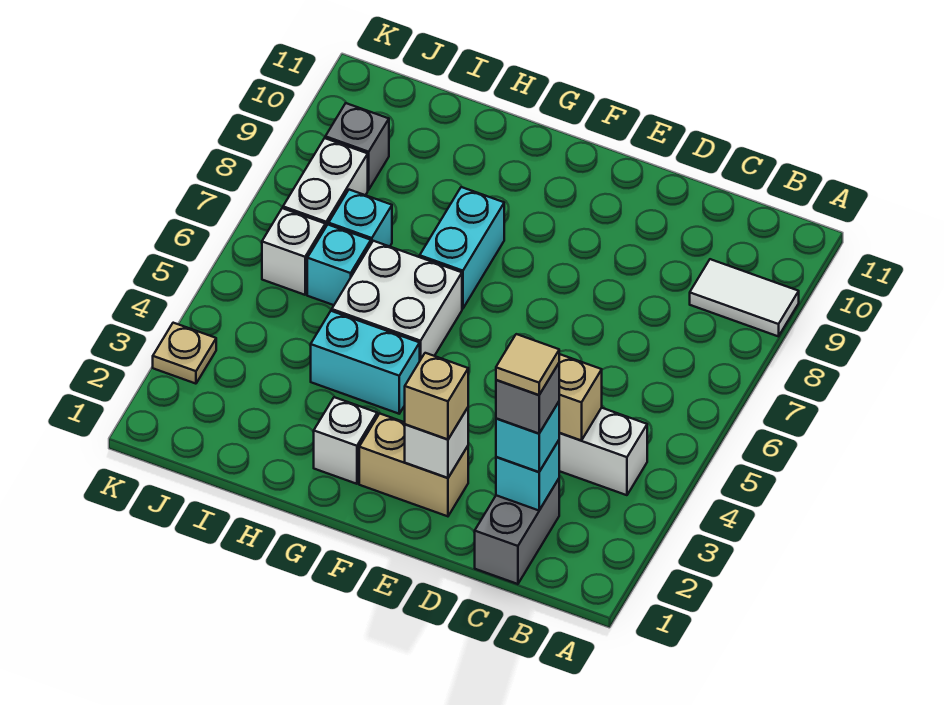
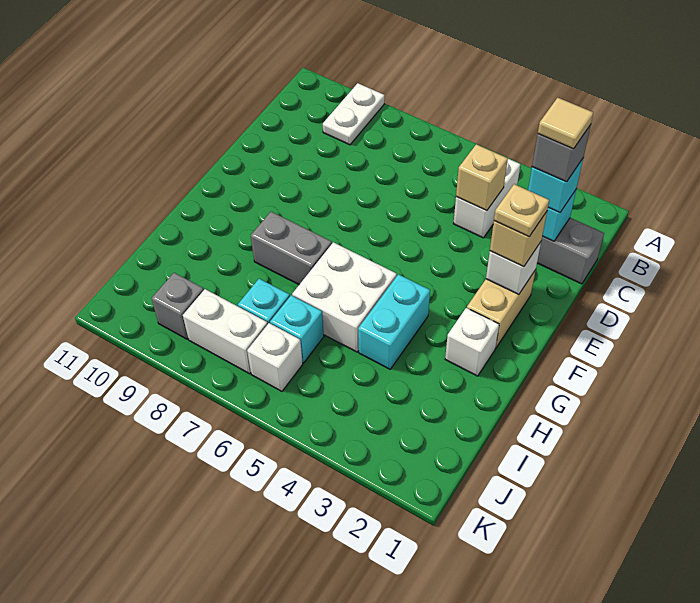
white tile A9:B9 level 1 -> white plate A9:B9 level 1
cyan brick G7:G8 level 1 -> grey brick G7:G8 level 1
tan plate K3 level 1 -> tan plate E2 level 4

